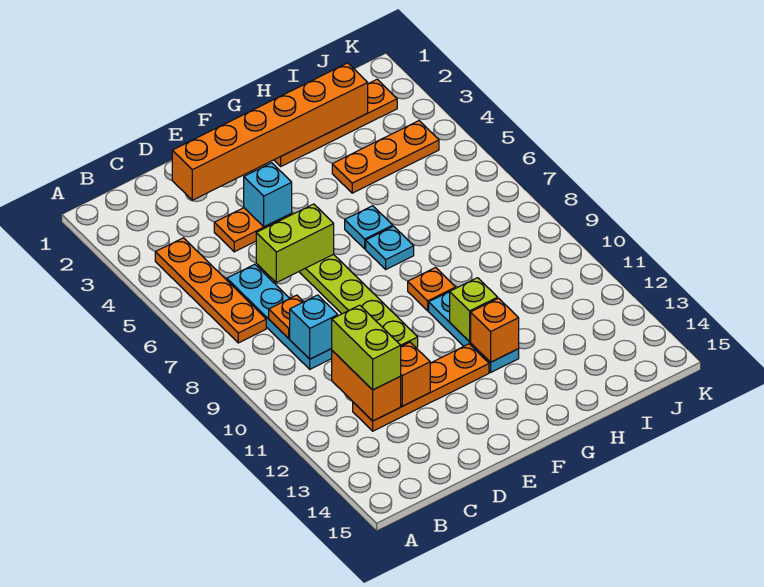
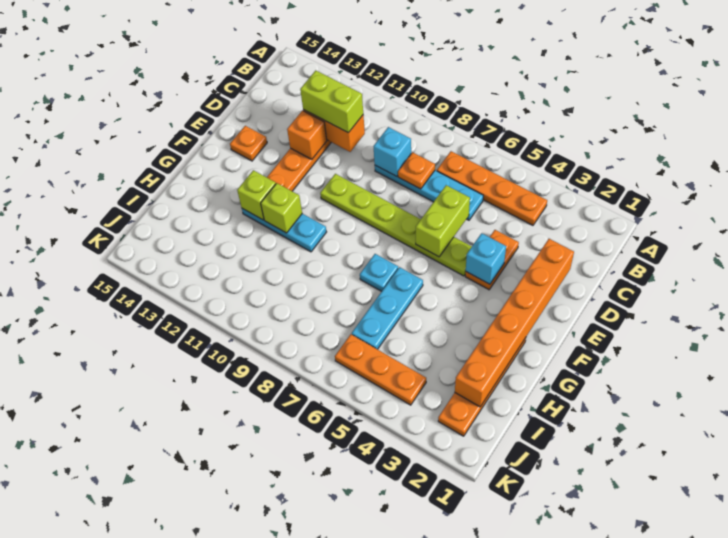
cyan plate G6 level 1 -> cyan plate G6:I6 level 1
orange plate G9 level 1 -> orange plate E14 level 1
orange brick G12 level 2 -> lime brick G12 level 2
orange plate H4:J4 level 1 -> orange plate J4:J6 level 1

